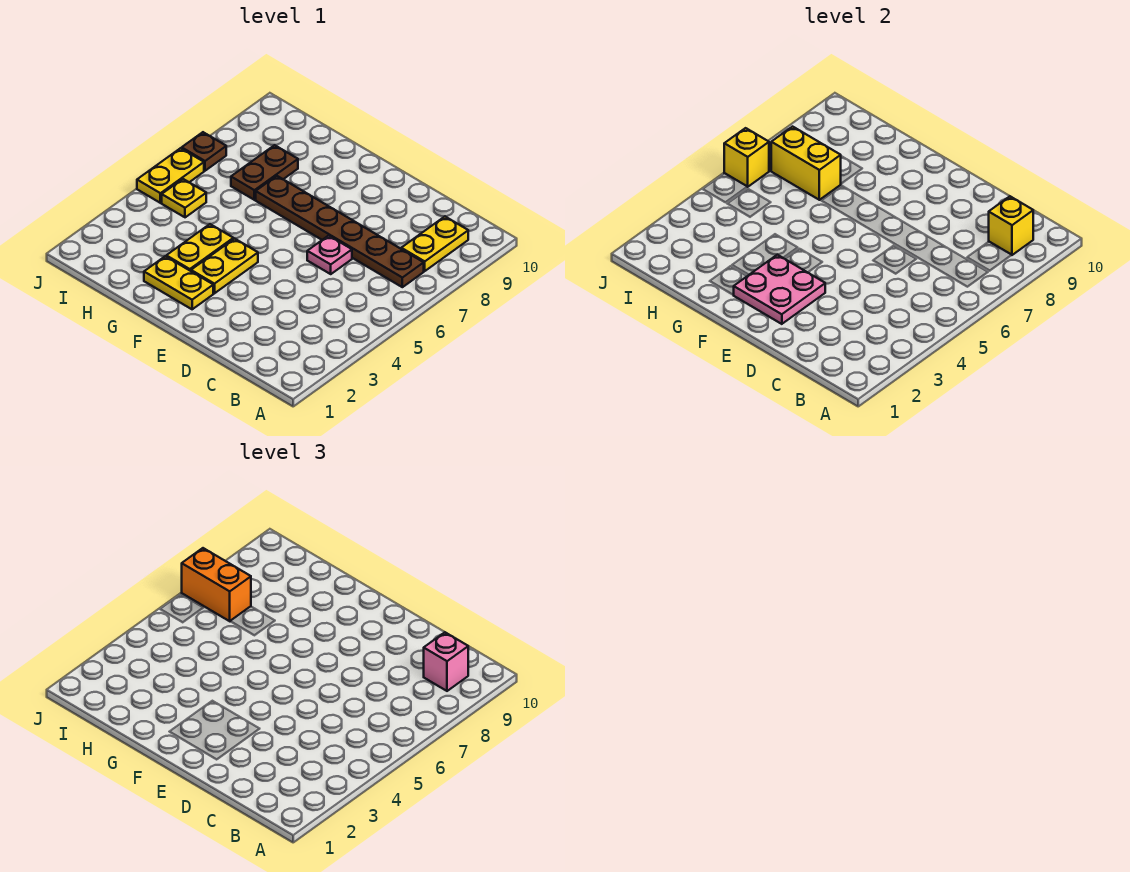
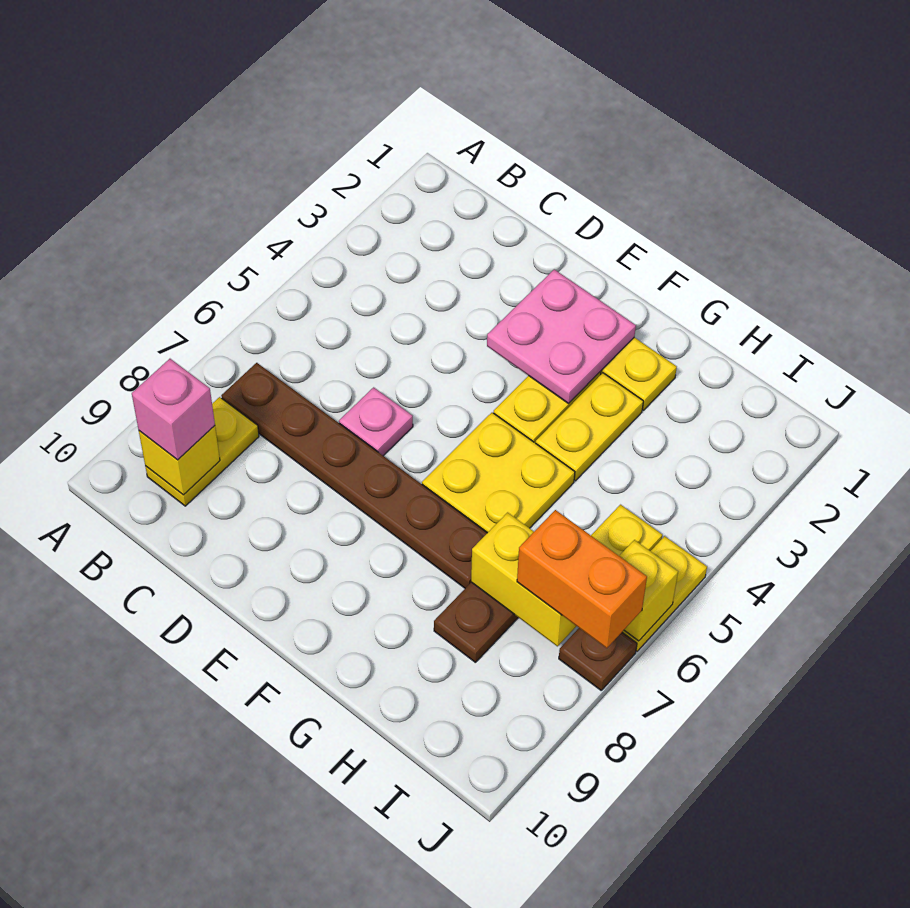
none -> yellow plate F5:G6 level 1

